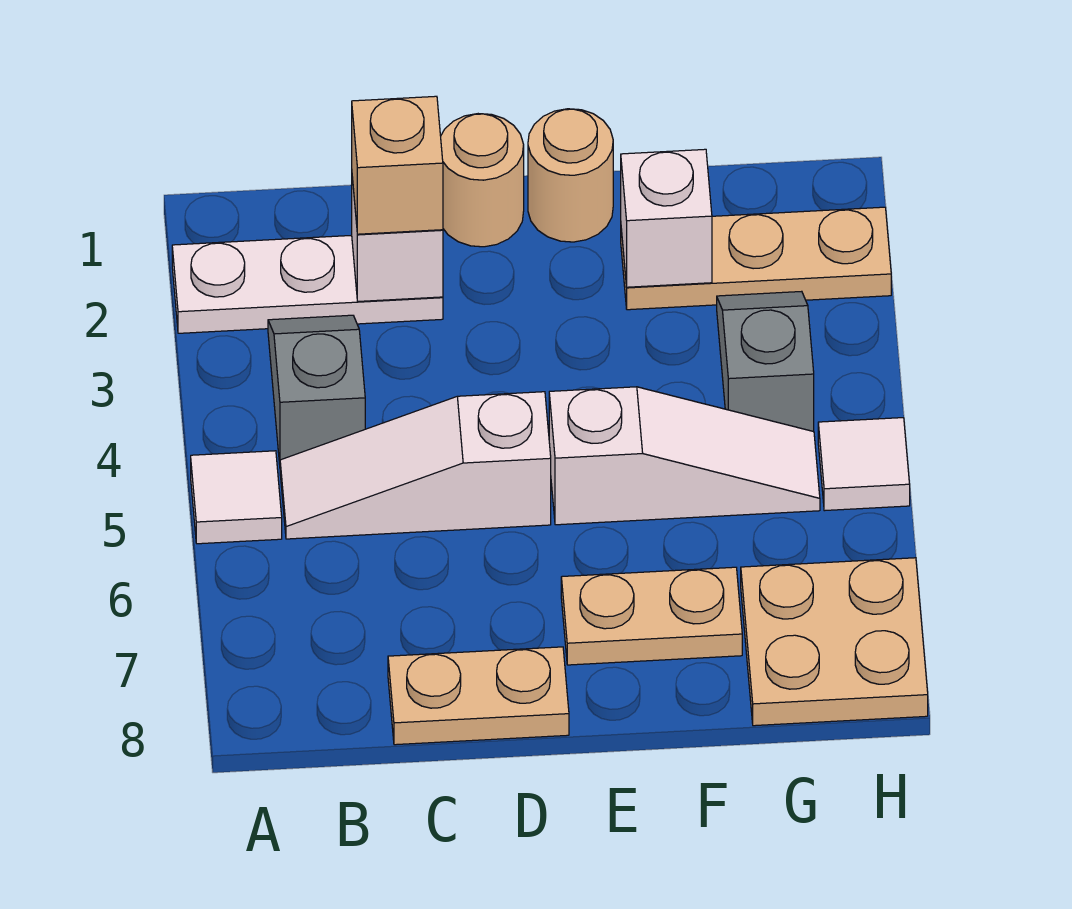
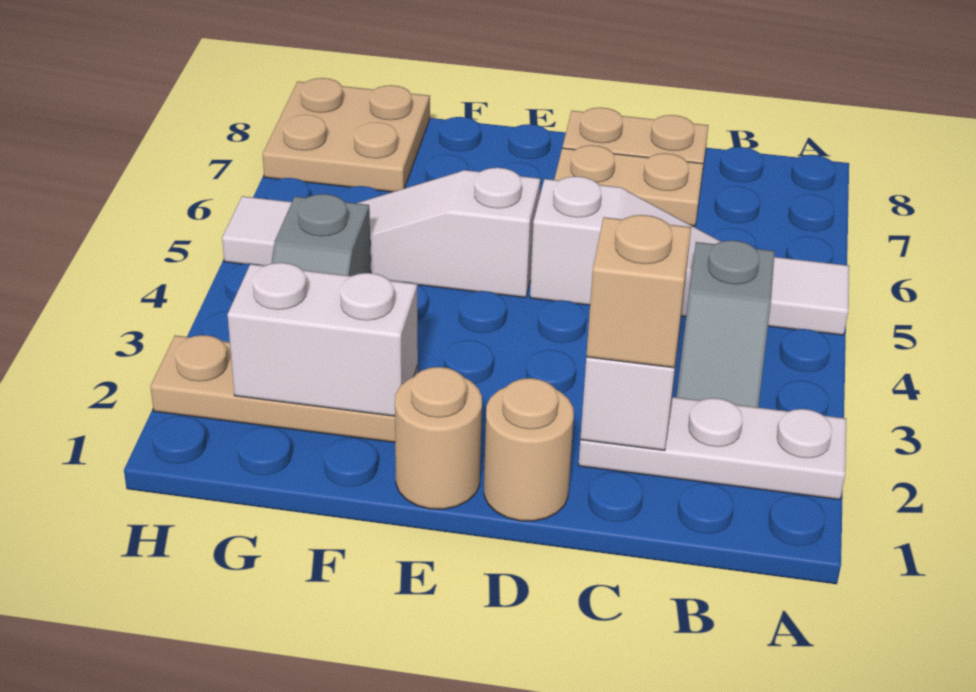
tan plate E7:F7 level 1 -> tan plate C7:D7 level 1
white brick F2 level 2 -> white brick F2:G2 level 2

